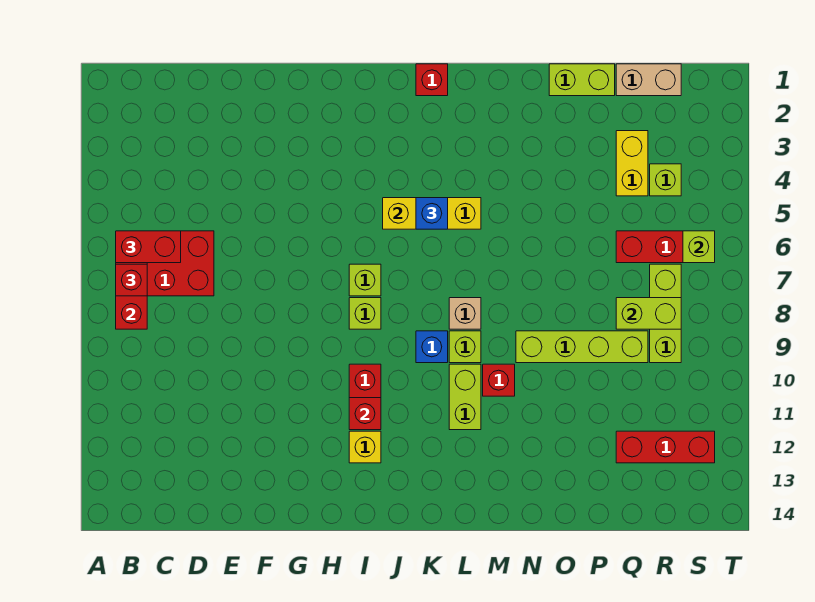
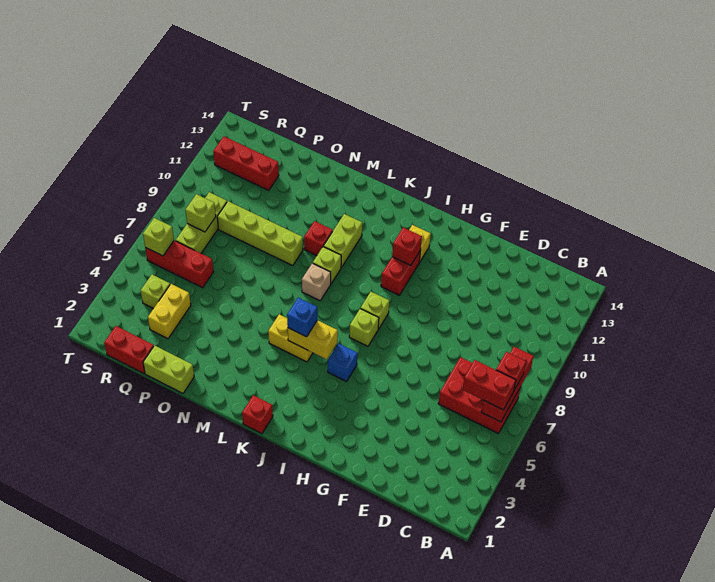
blue brick K9 level 1 -> blue brick I5 level 1
tan brick Q1:R1 level 1 -> red brick Q1:R1 level 1
lime brick Q8:R8 level 2 -> lime brick R8 level 2

